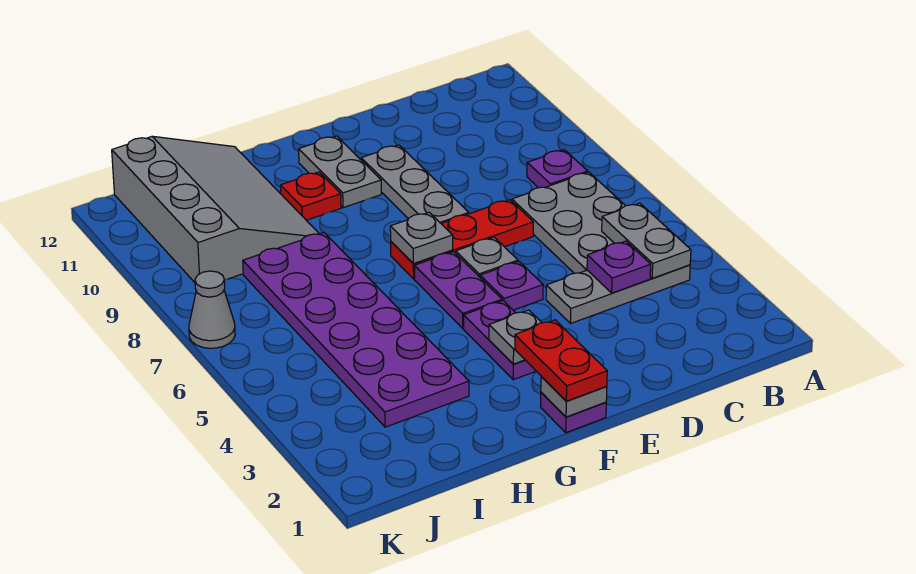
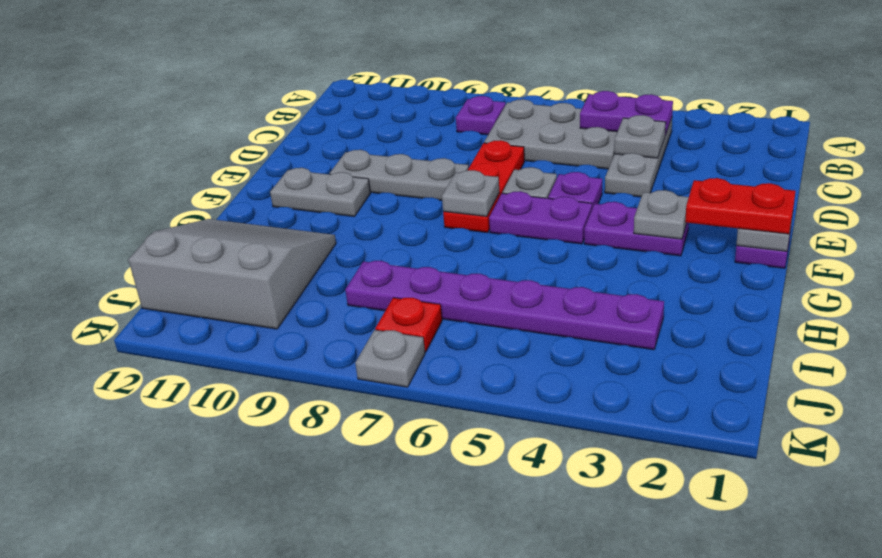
grey plate B4:B5 level 2 -> purple plate B4:B5 level 2
purple plate C4 level 2 -> grey plate C4 level 2
red plate G10 level 1 -> red plate J7 level 1
purple plate H3:I8 level 1 -> purple plate I3:I8 level 1
grey slope H9:J12 level 1 top J -> grey slope H10:J12 level 1 top J
grey cone K7 level 1 -> grey plate K7 level 1

